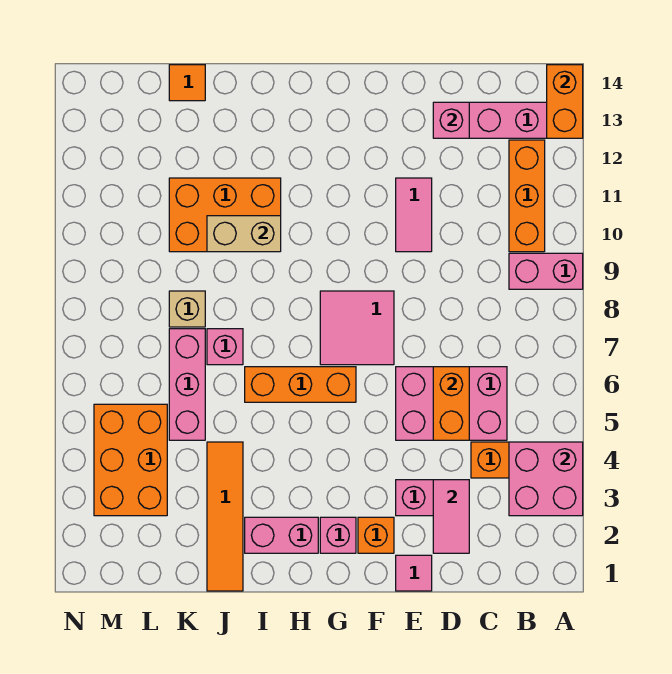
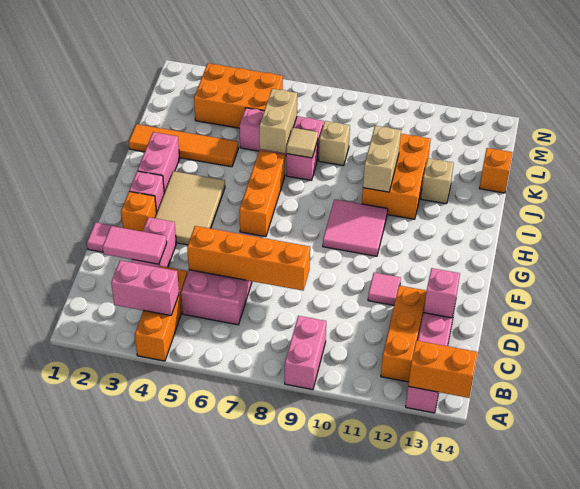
pink brick A3:B4 level 2 -> pink brick B3:B4 level 2
orange brick B10:B12 level 1 -> orange brick B12:D12 level 1
orange brick D5:D6 level 2 -> orange brick D5:D8 level 2
pink tile E10:E11 level 1 -> pink tile E11 level 1
none -> tan tile F3:H4 level 1
pink tile F7:G8 level 1 -> pink tile G9:H10 level 1
none -> tan brick J6:K6 level 2
none -> tan tile J7 level 2
none -> tan brick J12 level 1
orange tile K14 level 1 -> orange brick K14 level 1

